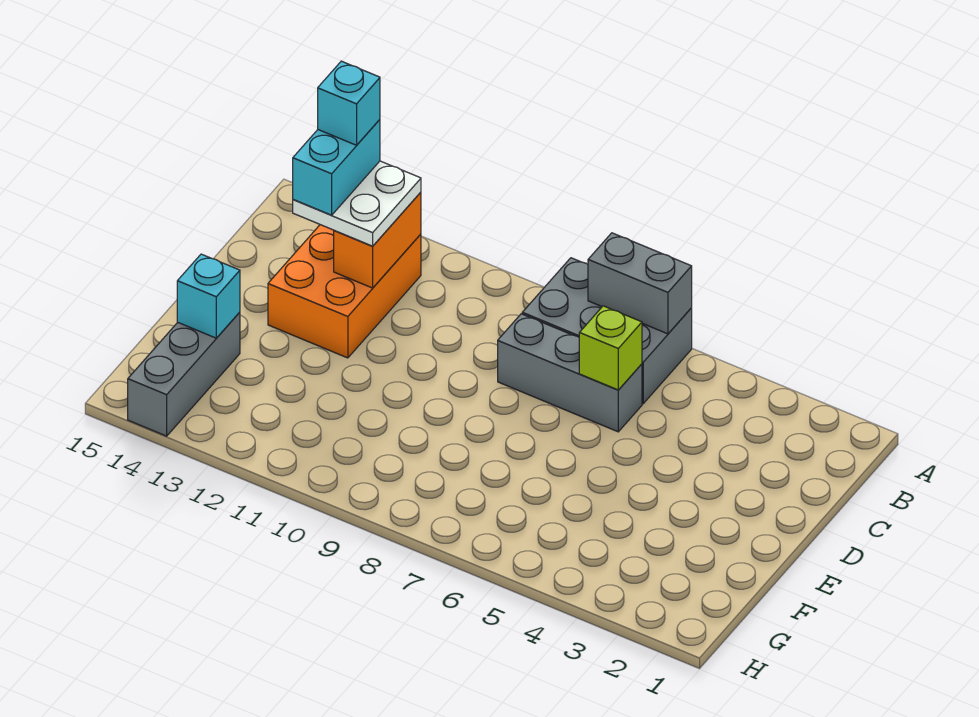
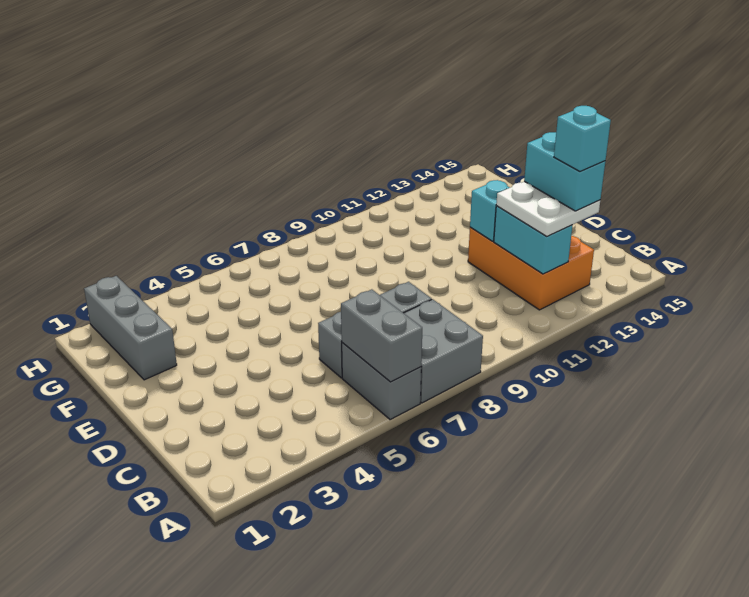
grey brick A6:A7 level 2 -> grey brick A6:B6 level 2
orange brick B12:C12 level 2 -> cyan brick B12:C12 level 2
lime brick C6 level 2 -> none
grey brick F14:H14 level 1 -> grey brick F2:H2 level 1
cyan brick F14 level 2 -> cyan brick D12 level 2

